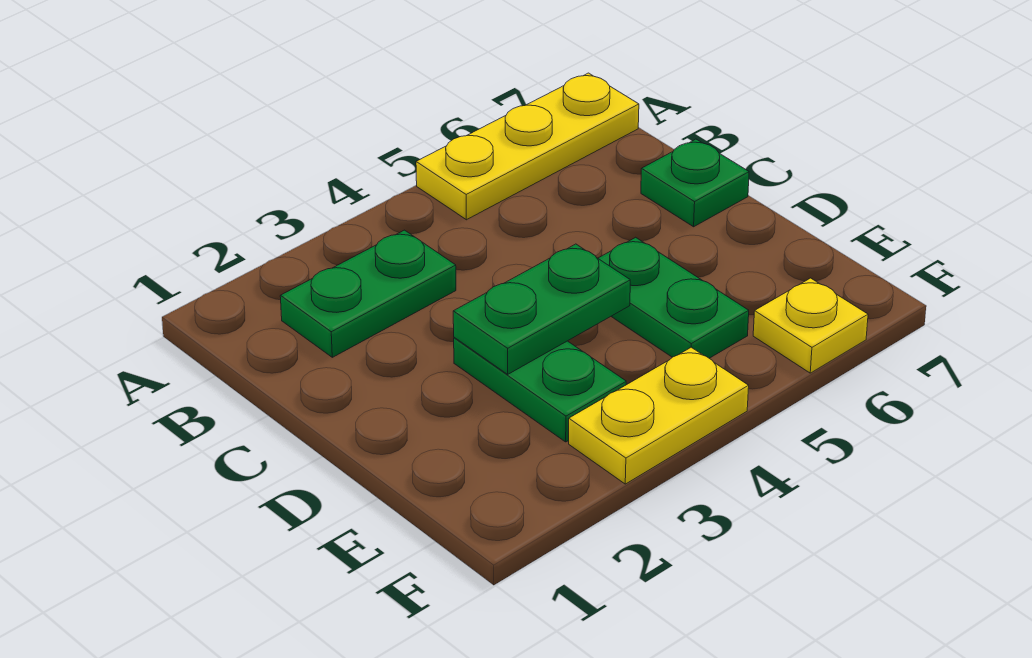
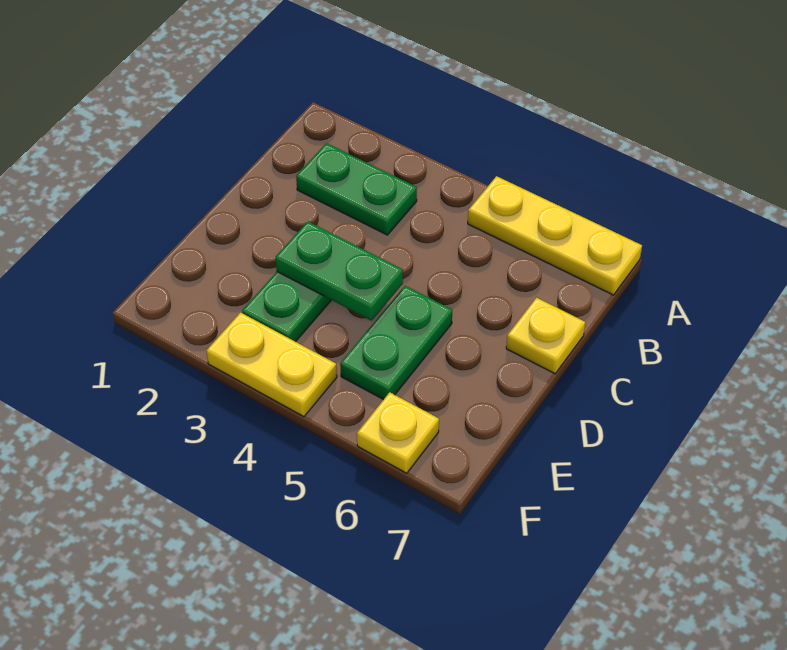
green plate C7 level 1 -> yellow plate C7 level 1

